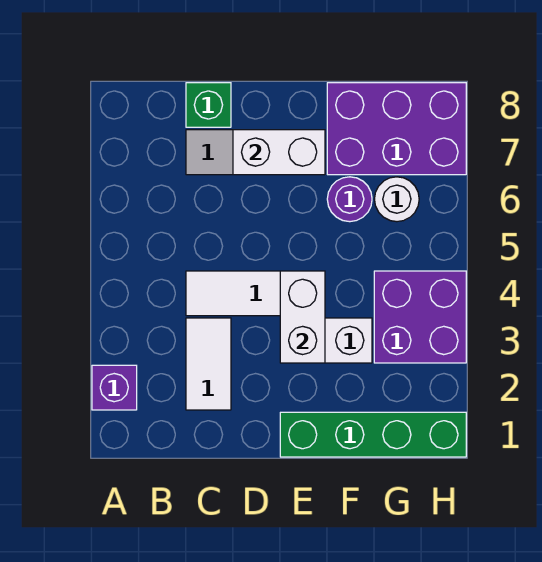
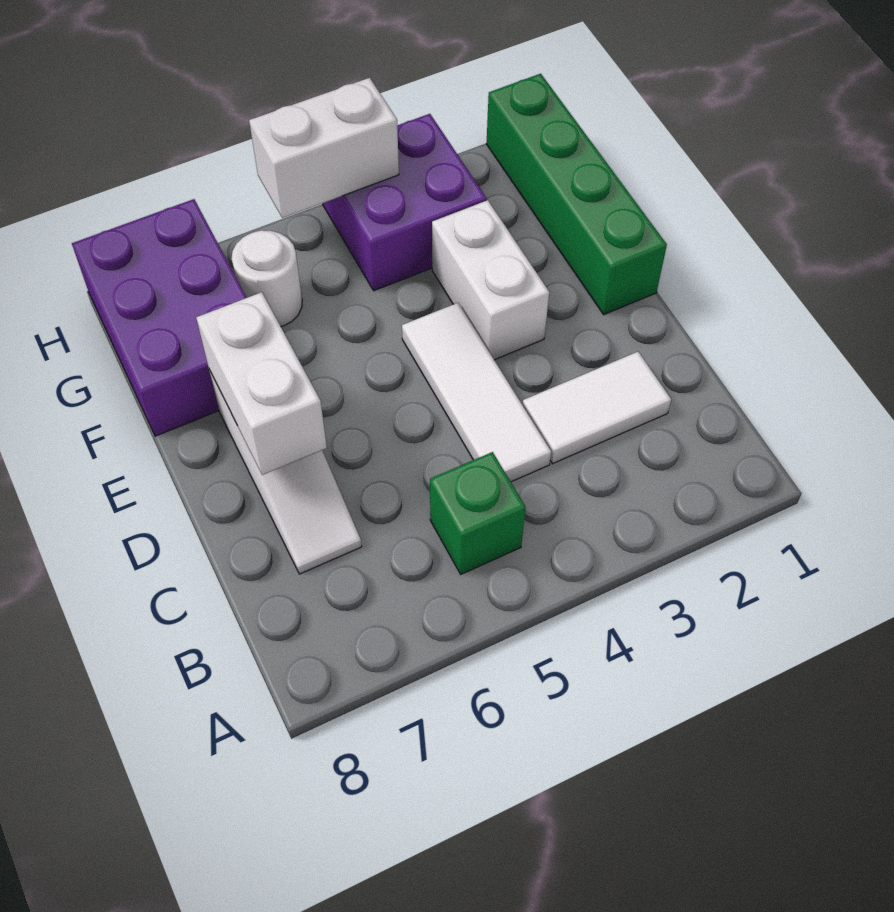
purple brick A2 level 1 -> none
green brick C8 level 1 -> green brick B5 level 1
white brick E3:E4 level 2 -> white brick H4:H5 level 2
purple round brick F6 level 1 -> none

